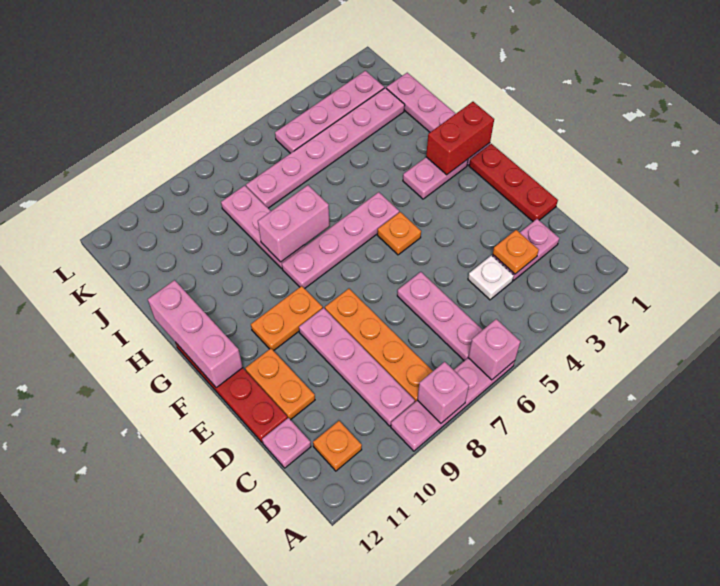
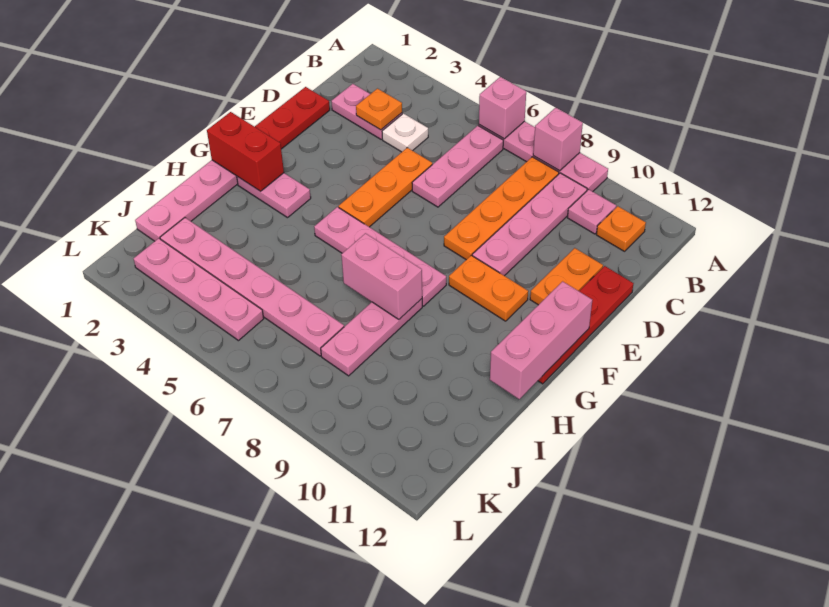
pink plate C12 level 1 -> pink plate B10 level 1
orange plate F5 level 1 -> orange plate D5:F5 level 1

